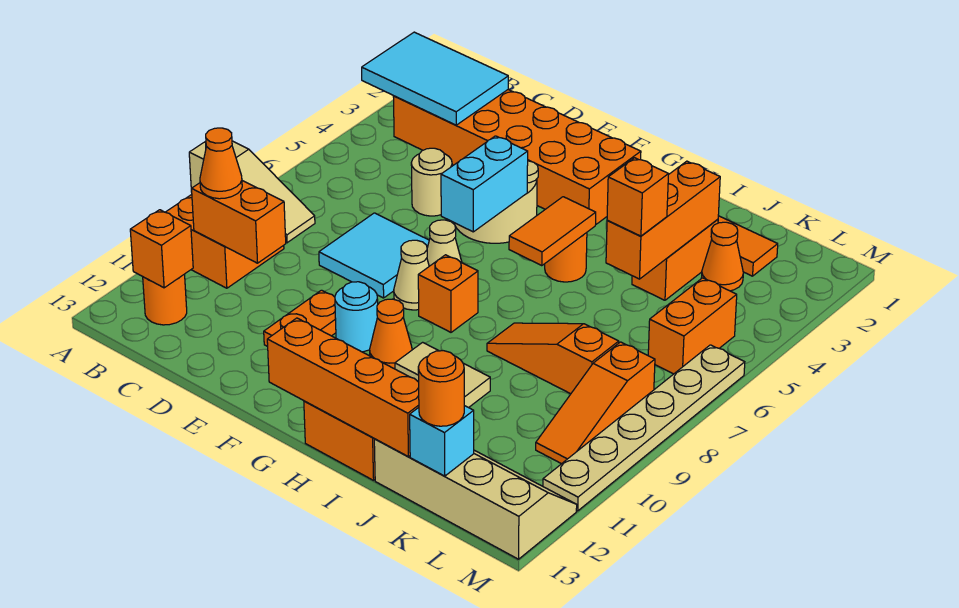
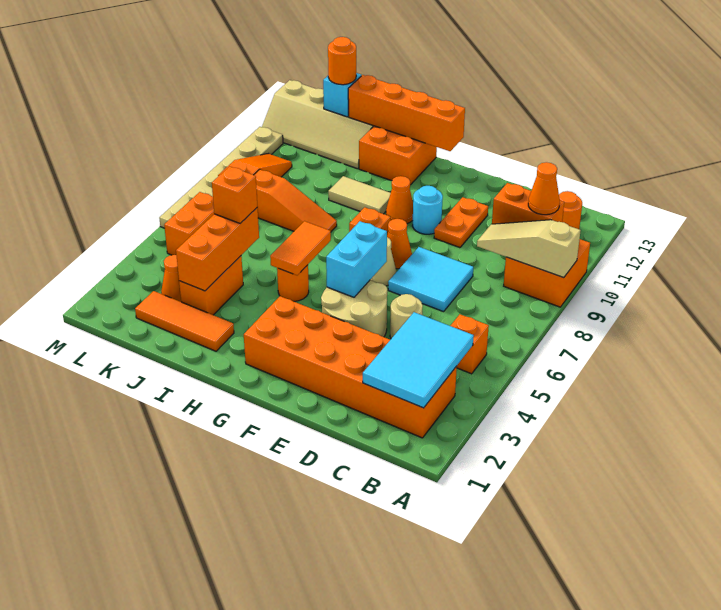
cyan tile A2:C3 level 2 -> cyan tile B2:C4 level 2
orange brick B12 level 2 -> orange brick B5 level 1
tan cone F8 level 1 -> orange cone F8 level 1

